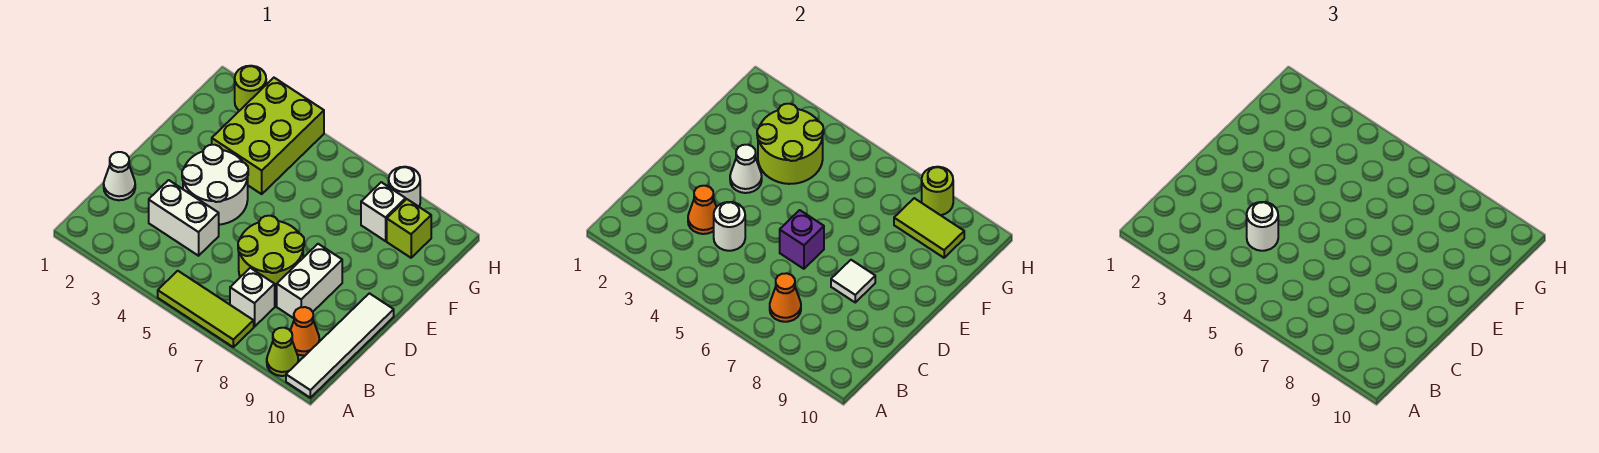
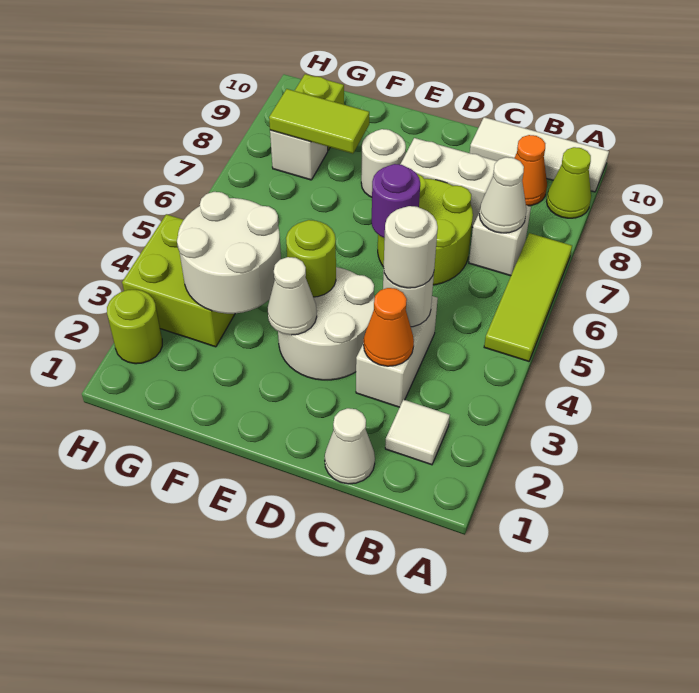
white tile A10:D10 level 1 -> white tile A10:C10 level 1
orange cone B7 level 2 -> white cone B7 level 2
purple brick D6 level 2 -> purple round brick D6 level 2
white tile D8 level 2 -> white tile B2 level 1
lime brick F3:H4 level 1 -> lime brick G3:H4 level 1
lime round brick F3:G4 level 2 -> white round brick F3:G4 level 2
lime tile G8:G9 level 2 -> lime tile F8:G8 level 2
white round brick H8 level 1 -> white round brick E8 level 1
lime round brick H8 level 2 -> lime round brick E4 level 2

